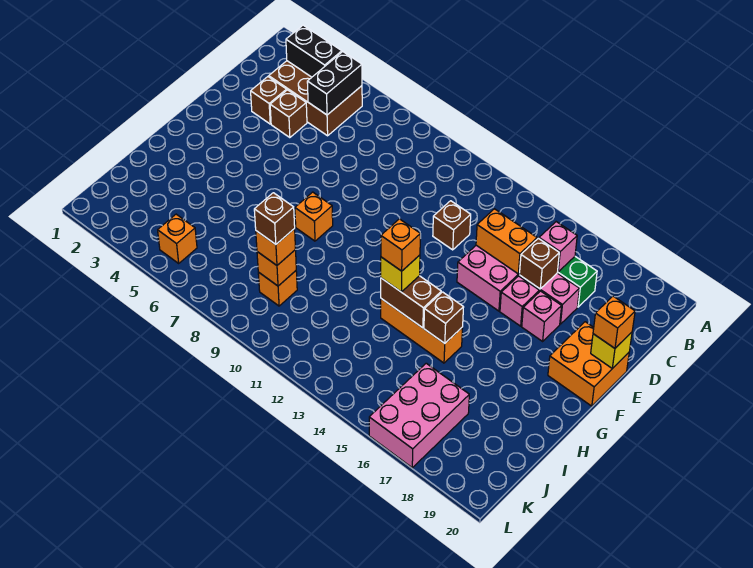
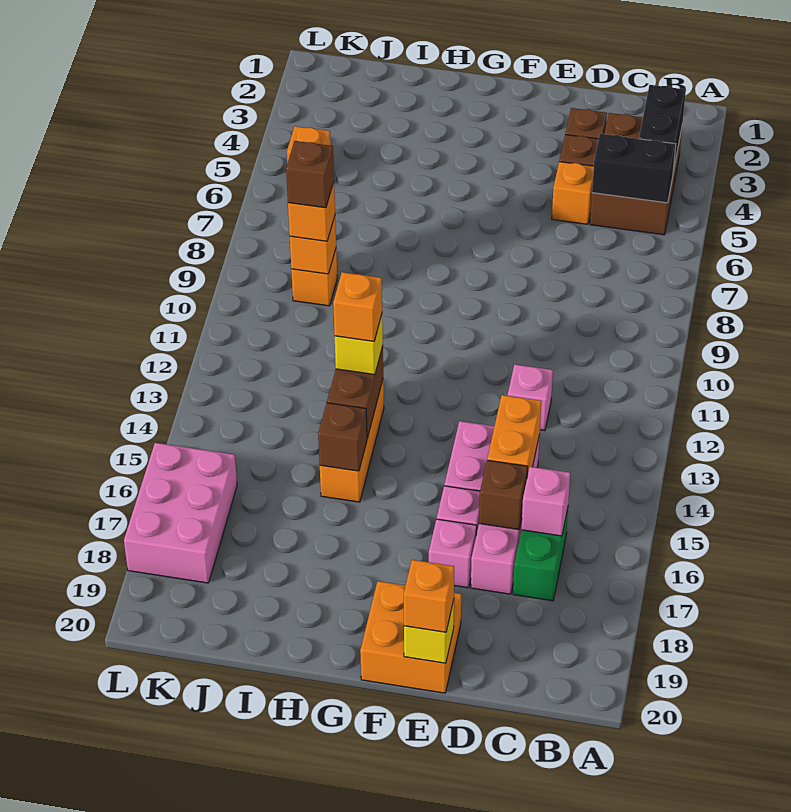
brown brick D12 level 1 -> pink brick D12 level 1
orange brick G8 level 1 -> orange brick D5 level 1
pink brick J16:L17 level 1 -> pink brick K16:L18 level 1

